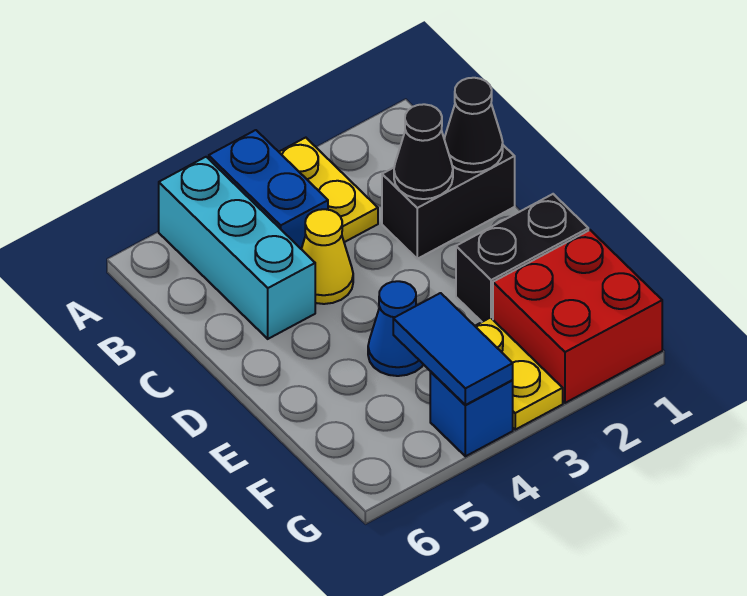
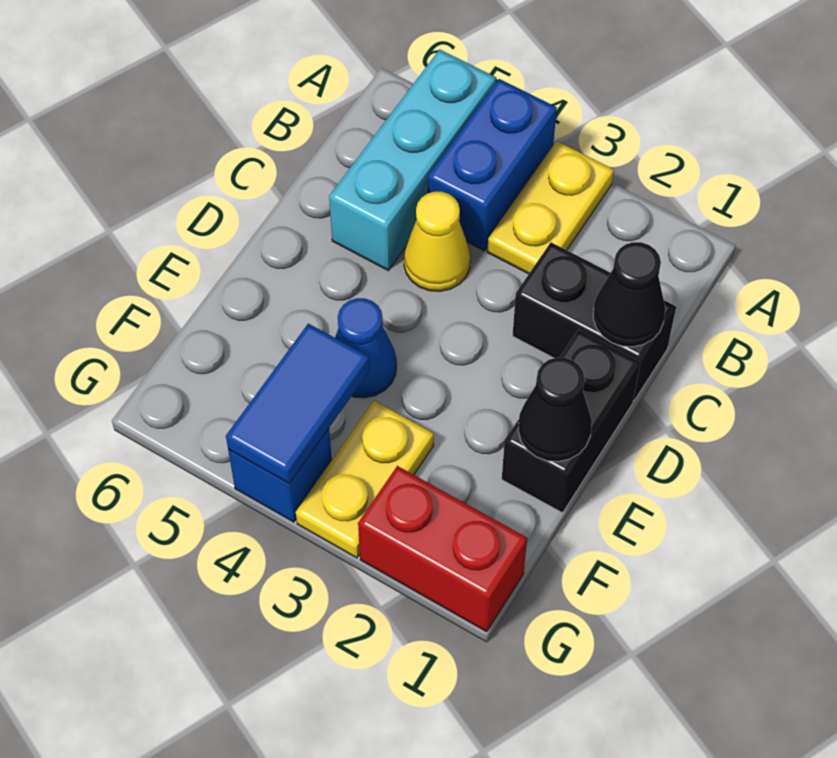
black cone C2 level 2 -> black cone E1 level 2
black brick E1:E2 level 1 -> black brick D1:E1 level 1
red brick F1:G2 level 1 -> red brick G1:G2 level 1

